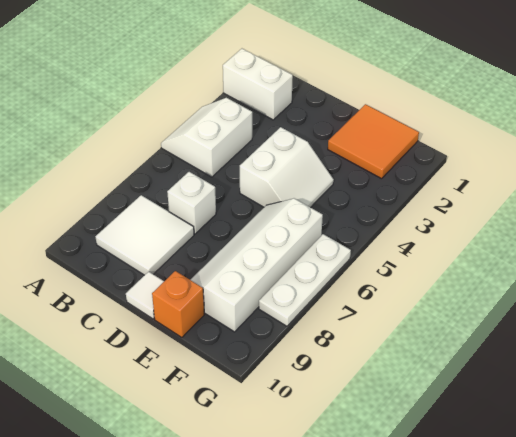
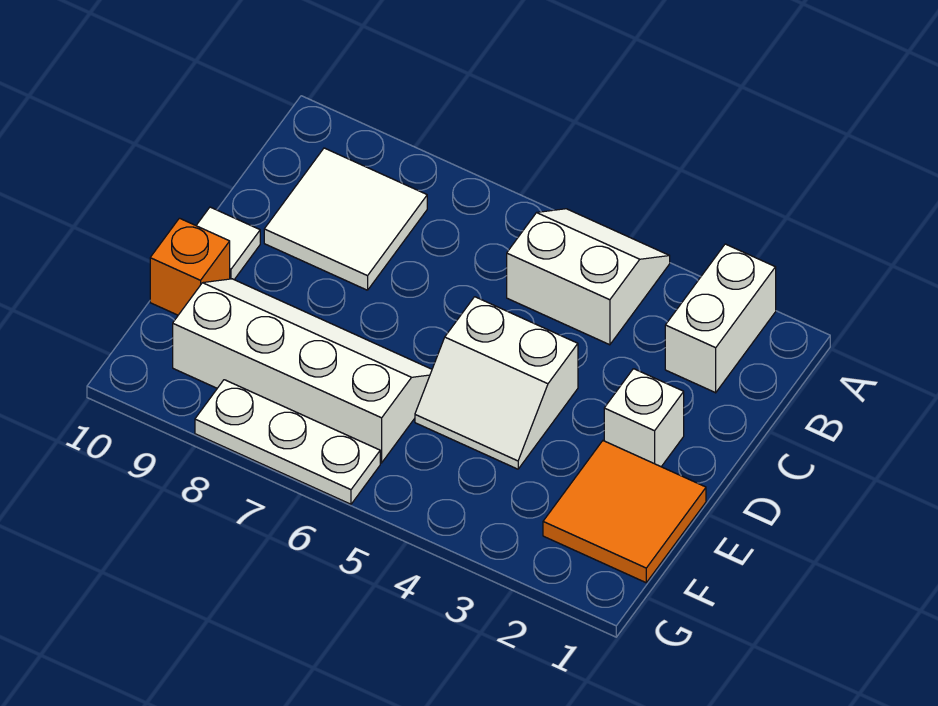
white brick C7 level 1 -> white brick D2 level 1

